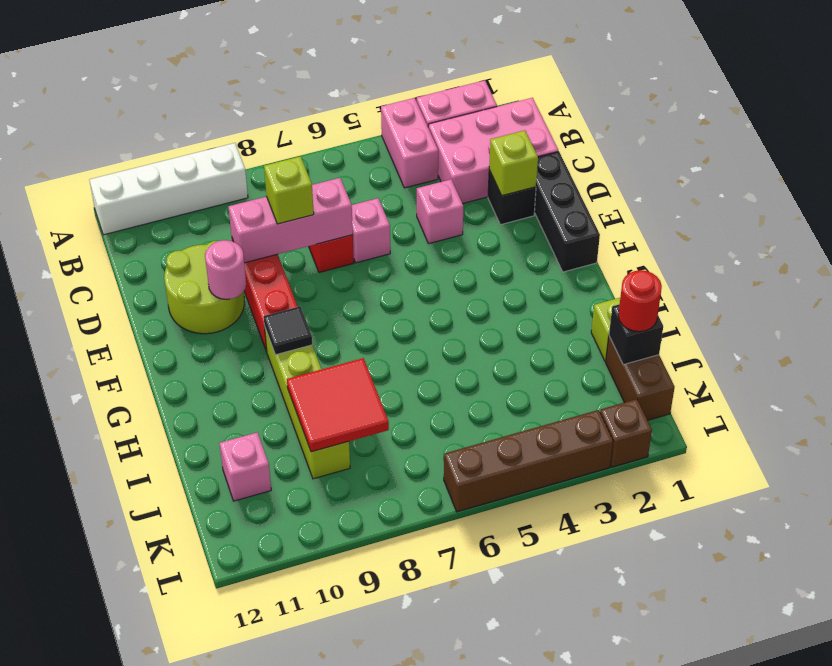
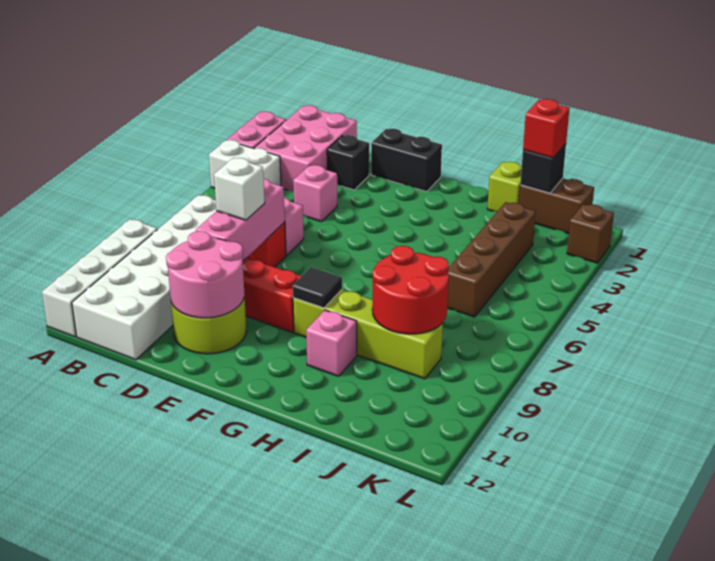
pink brick A4:B4 level 1 -> white brick A4:B4 level 1
none -> white brick B7:C12 level 1
black brick D1:F1 level 1 -> black brick E1:F1 level 1
lime brick D2 level 2 -> none
lime brick D8 level 3 -> white brick D8 level 3
pink round brick E10 level 2 -> pink round brick D10:E11 level 2
red tile I8:J9 level 2 -> red round brick I8:J9 level 2
red round brick J1 level 3 -> red brick J1 level 3
pink brick J11 level 1 -> pink brick H10 level 1
brown brick L3:L6 level 1 -> brown brick J3:J6 level 1

